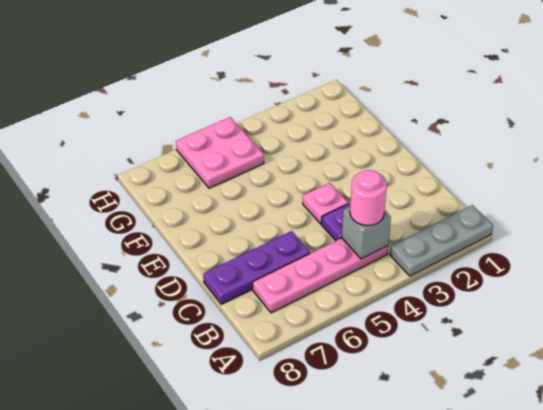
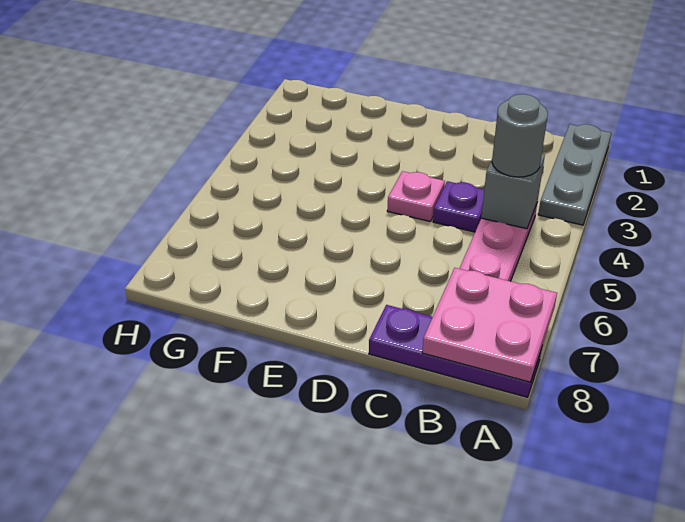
pink round brick B4 level 3 -> grey round brick B4 level 3
purple plate C6:C8 level 1 -> purple plate A8:C8 level 1
pink plate G5:H6 level 1 -> pink plate A7:B8 level 2

